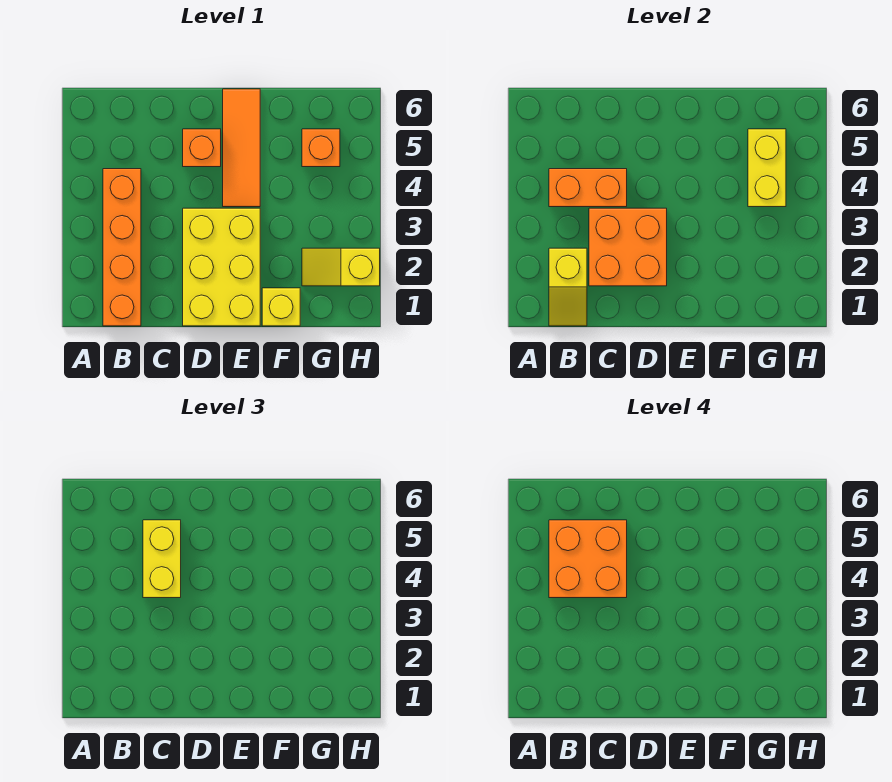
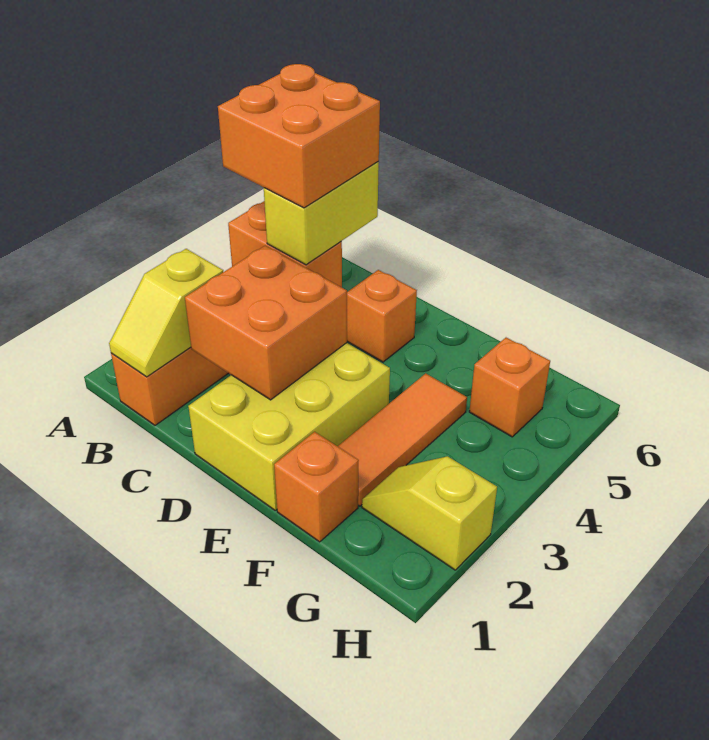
orange tile E4:E6 level 1 -> orange tile F2:F4 level 1
yellow brick F1 level 1 -> orange brick F1 level 1
yellow brick G4:G5 level 2 -> none

